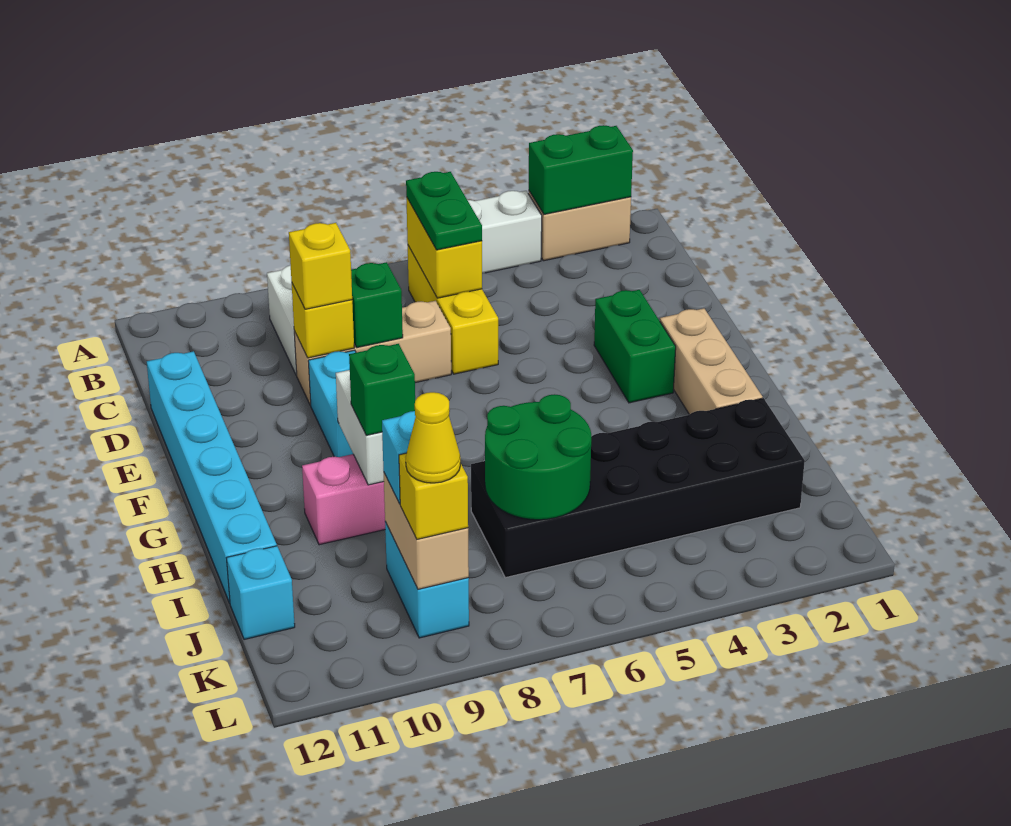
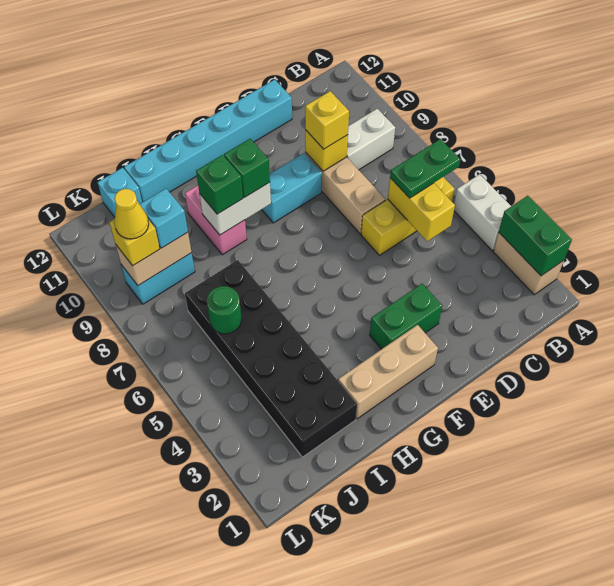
yellow brick B6:C6 level 2 -> yellow brick C5:C6 level 2
green brick D8 level 2 -> green brick G9 level 3
green round brick I6:J7 level 2 -> green round brick J6 level 2

